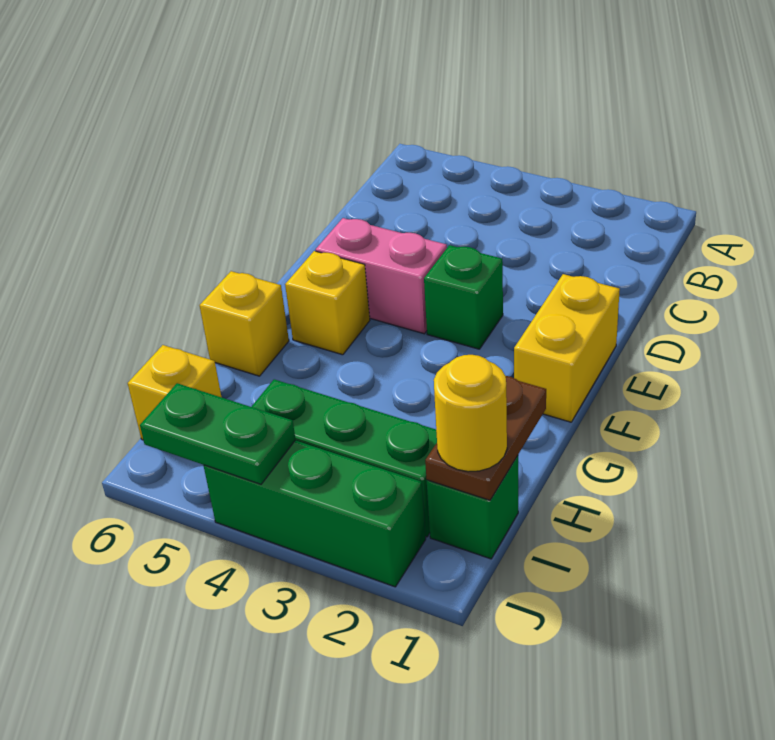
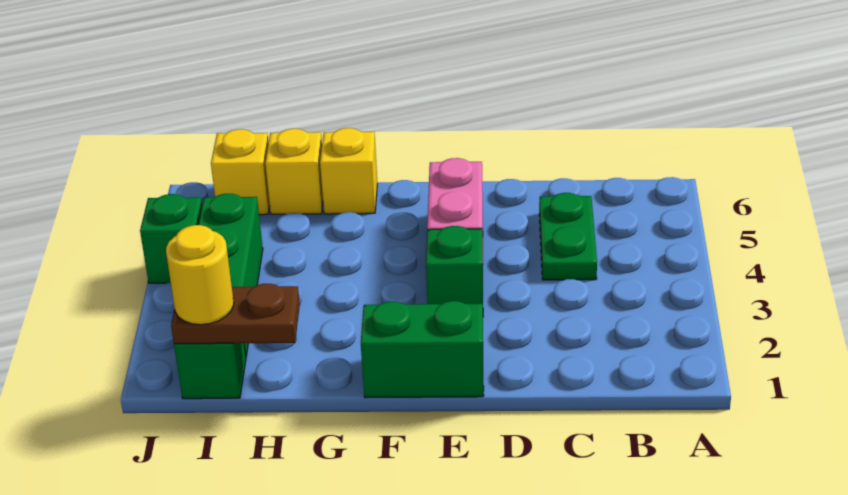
yellow brick E1:F1 level 1 -> green brick E1:F1 level 1
yellow brick F5 level 1 -> yellow brick H6 level 1
green brick J2:J4 level 1 -> green brick J4 level 1
green plate J4:J5 level 2 -> green plate C4:C5 level 1

